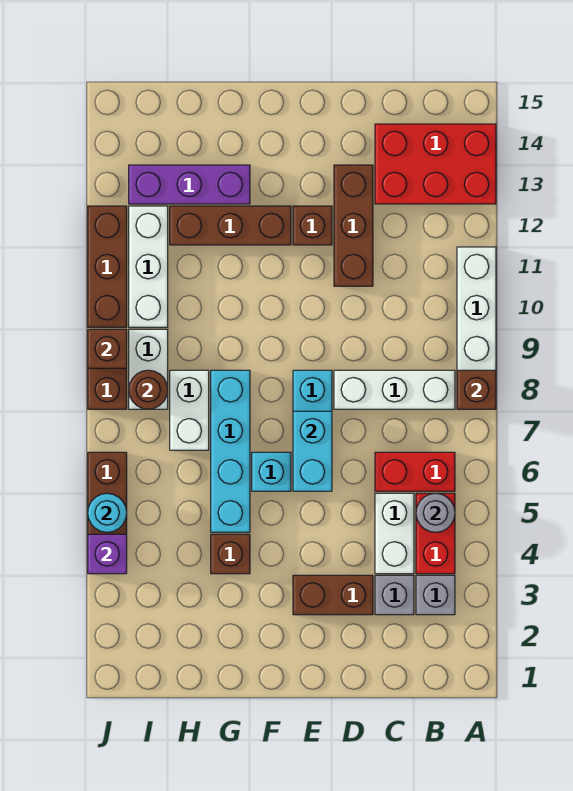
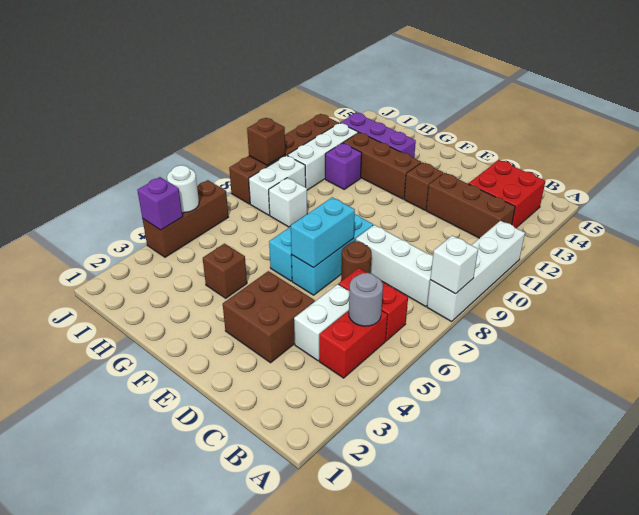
brown brick A8 level 2 -> white brick A8 level 2
red brick A13:C14 level 1 -> red brick B13:C14 level 1
grey brick B3 level 1 -> none
grey brick C3 level 1 -> none
brown brick D3:E3 level 1 -> brown brick D3:E4 level 1
brown brick D11:D13 level 1 -> brown brick B12:D12 level 1
cyan brick G5:G8 level 1 -> none
white brick H7:H8 level 1 -> white brick H8 level 1
none -> purple brick H11 level 1
brown round brick I8 level 2 -> brown round brick D7 level 1
cyan round brick J5 level 2 -> white round brick J5 level 2

